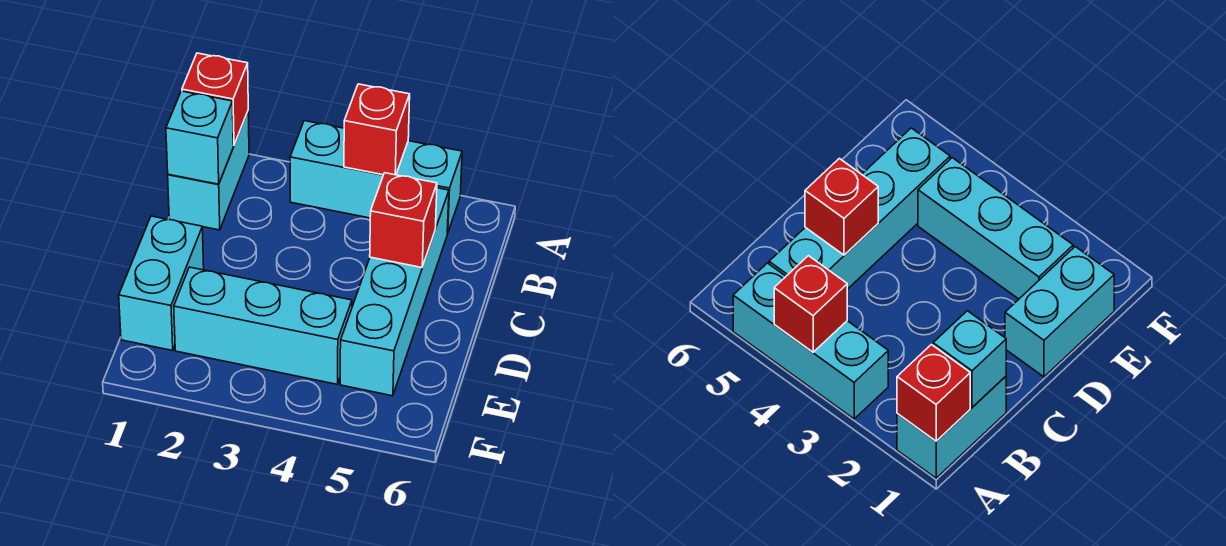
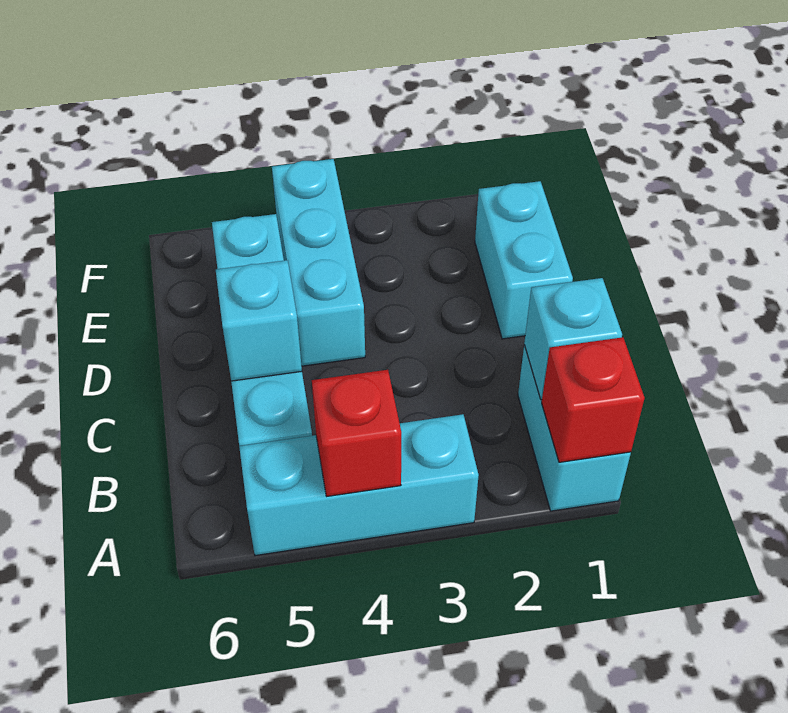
red brick C5 level 2 -> cyan brick C5 level 2
cyan brick E2:E4 level 1 -> cyan brick D4:F4 level 1

